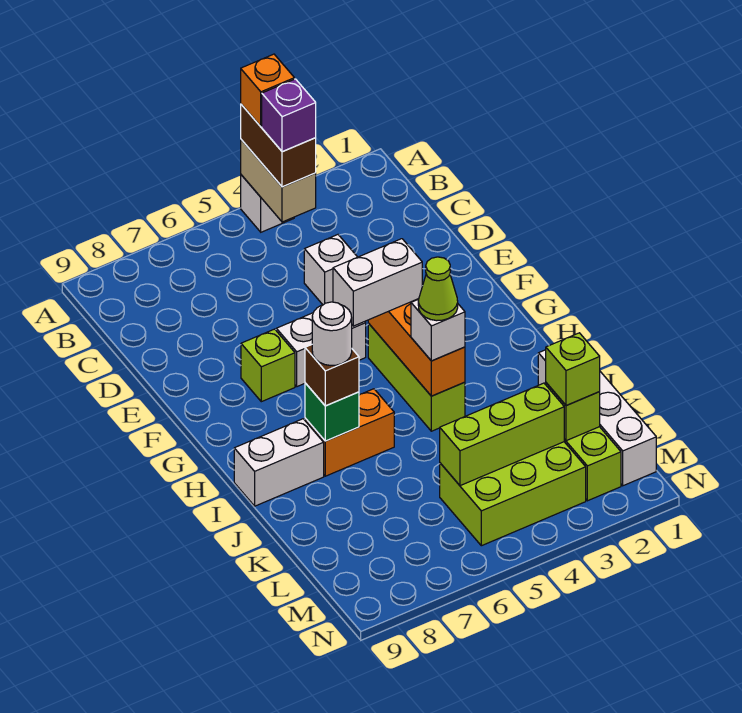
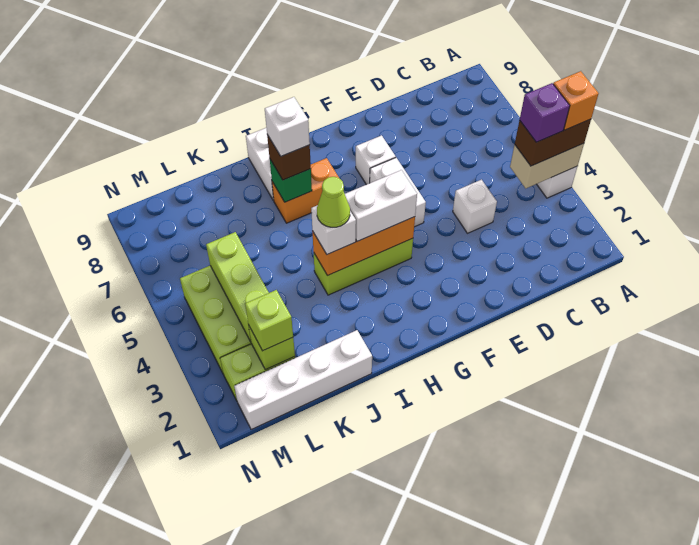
lime brick F7 level 1 -> white brick F7 level 1
white brick G4:G5 level 3 -> white brick G4:H4 level 3
orange brick I6:I7 level 1 -> orange brick H7:I7 level 1
white round brick I7 level 4 -> white brick I7 level 4

